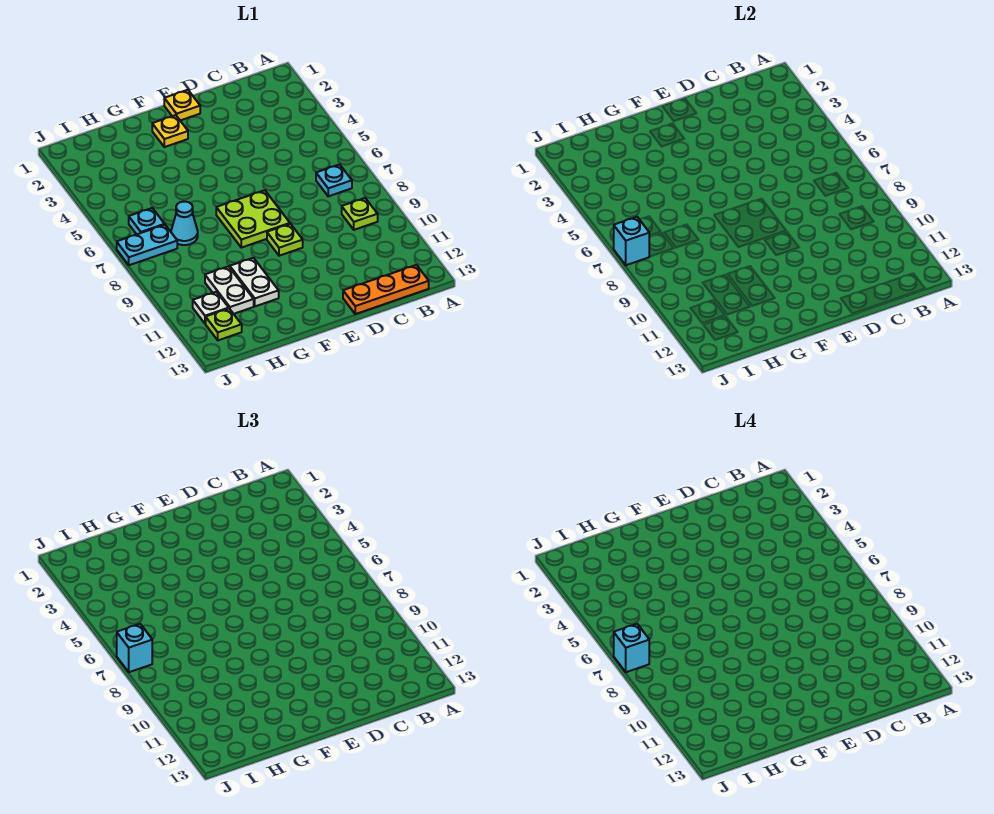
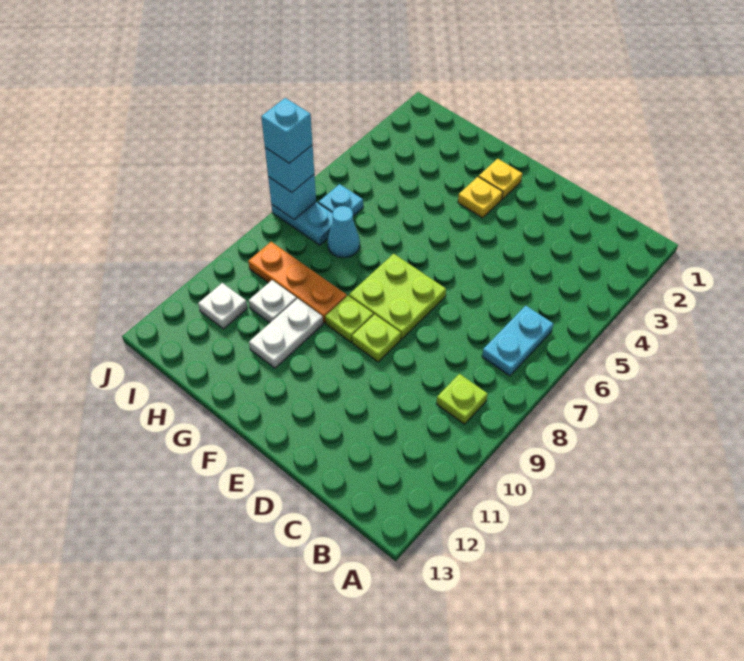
cyan plate B7 level 1 -> cyan plate B6:B7 level 1
orange plate B13:D13 level 1 -> orange plate G9:I9 level 1
yellow plate E1 level 1 -> yellow plate F3 level 1
white plate H10:H11 level 1 -> white plate H10 level 1
lime plate I12 level 1 -> lime plate F9 level 1

